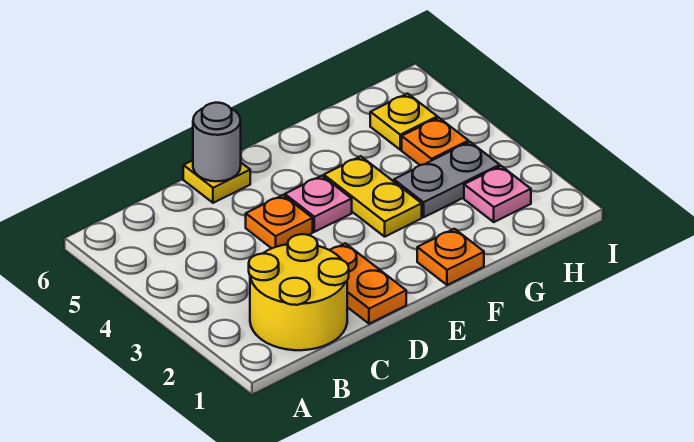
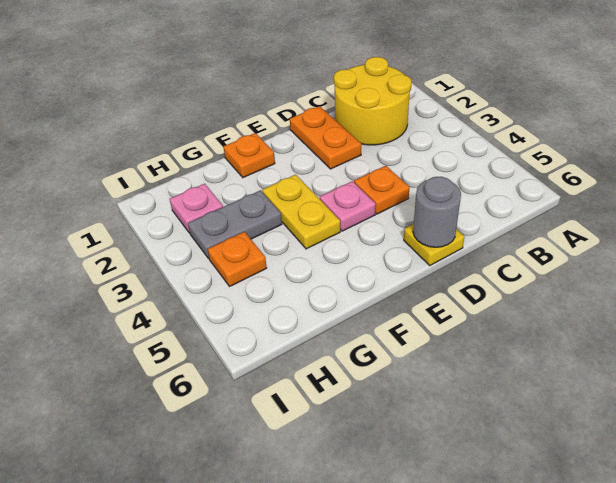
yellow plate H5 level 1 -> none

